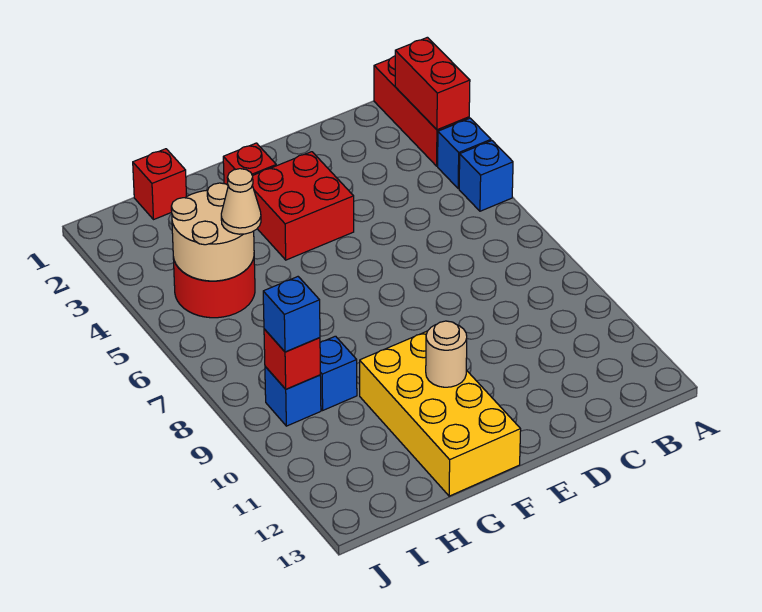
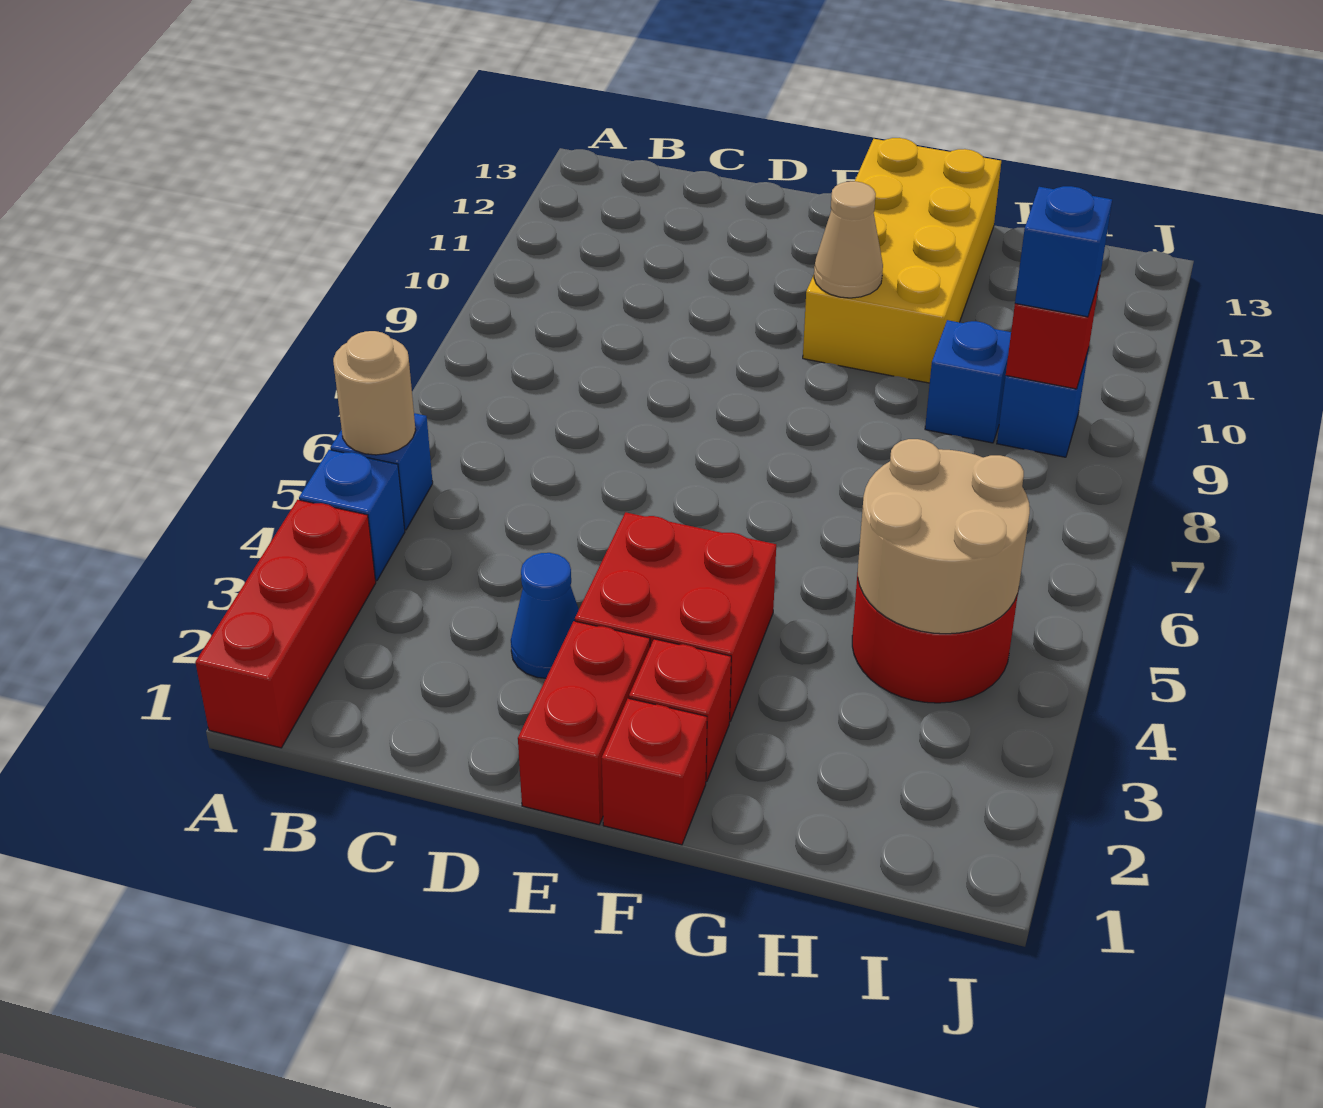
red brick A2:A3 level 2 -> red brick E1:E2 level 1
none -> blue cone D3 level 1
tan round brick F11 level 2 -> tan round brick A5 level 2
red brick H1 level 1 -> red brick F1 level 1
tan cone H5 level 3 -> tan cone F10 level 2

